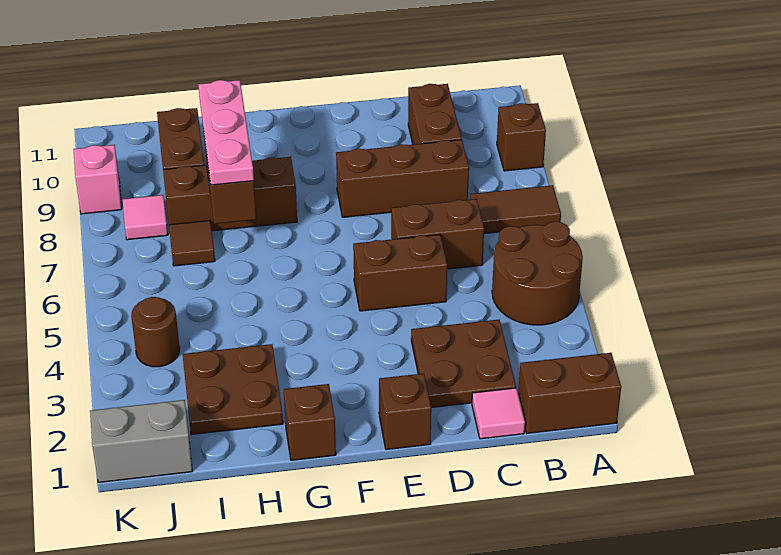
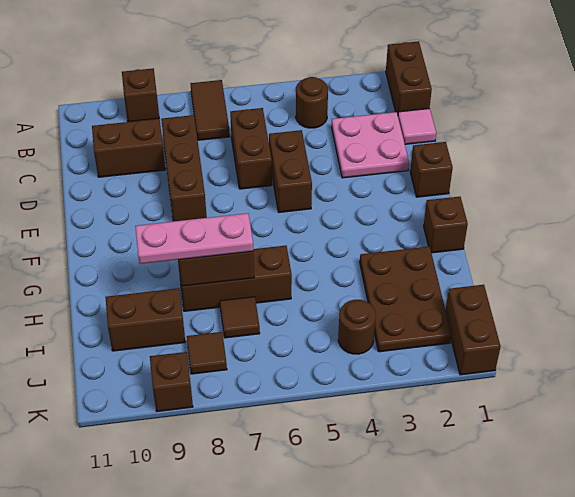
brown round brick A4:B5 level 1 -> brown round brick B4 level 1
brown plate C2:D3 level 1 -> pink plate C2:D3 level 1
brown brick G8:I8 level 1 -> brown brick H6:H8 level 1
brown plate H2:I3 level 1 -> brown plate H2:J3 level 1
grey brick J1:K1 level 1 -> brown brick J1:K1 level 1
pink tile J8 level 1 -> brown tile J8 level 1
pink brick K9 level 1 -> brown brick K9 level 1

